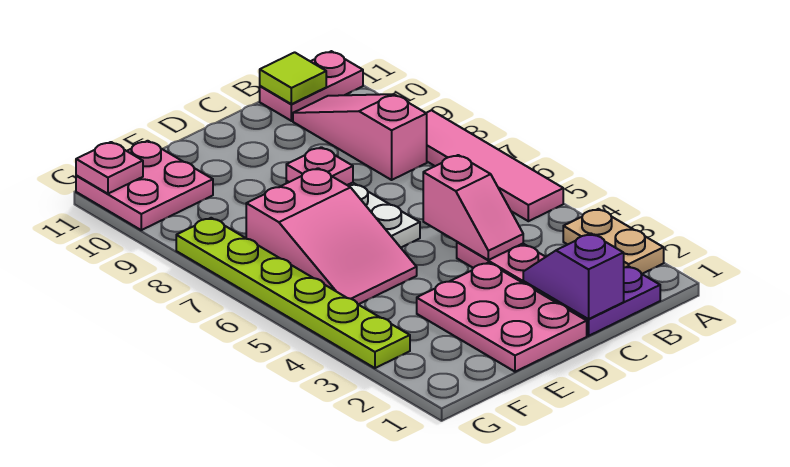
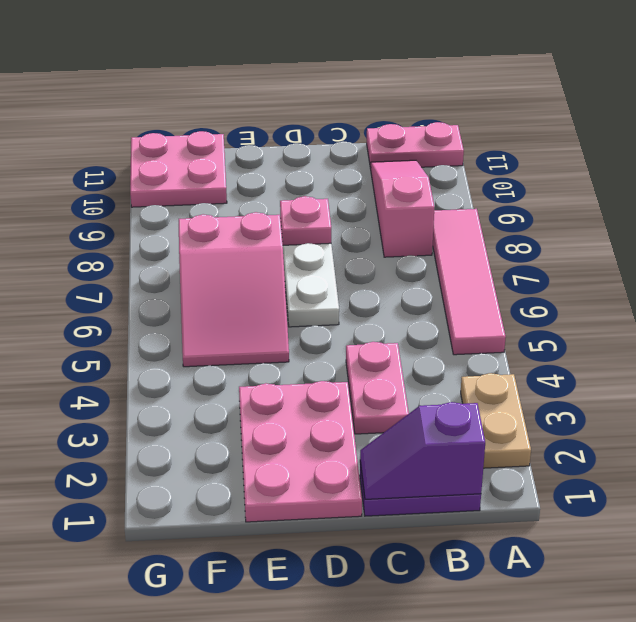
lime tile B11 level 2 -> none
purple slope C1:C2 level 2 top 1 -> purple slope B1:C1 level 2 top B
pink slope C4:C5 level 2 top 5 -> none
lime plate G3:G8 level 1 -> none
pink plate G11 level 2 -> none

